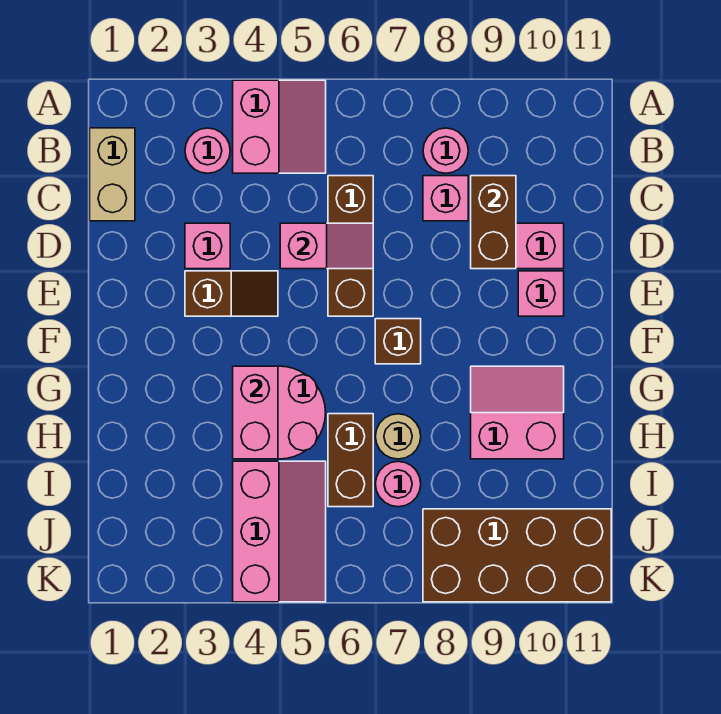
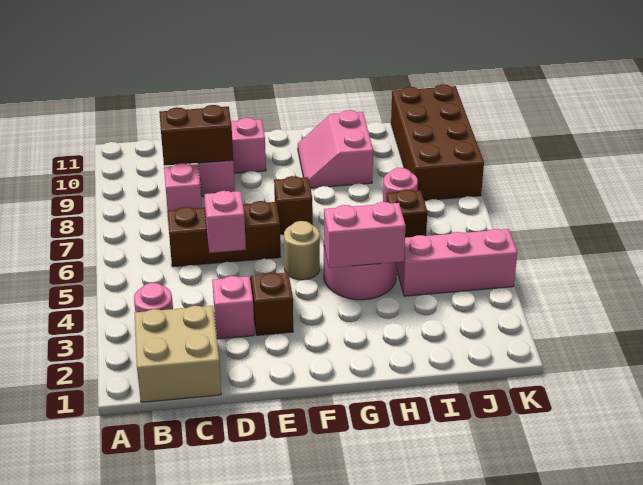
pink slope A4:B5 level 1 top 4 -> none
tan brick B1:C1 level 1 -> tan brick B1:C2 level 1
pink round brick B8 level 1 -> none
brown brick H6:I6 level 1 -> brown brick I6 level 1
tan round brick H7 level 1 -> tan round brick F5 level 1

